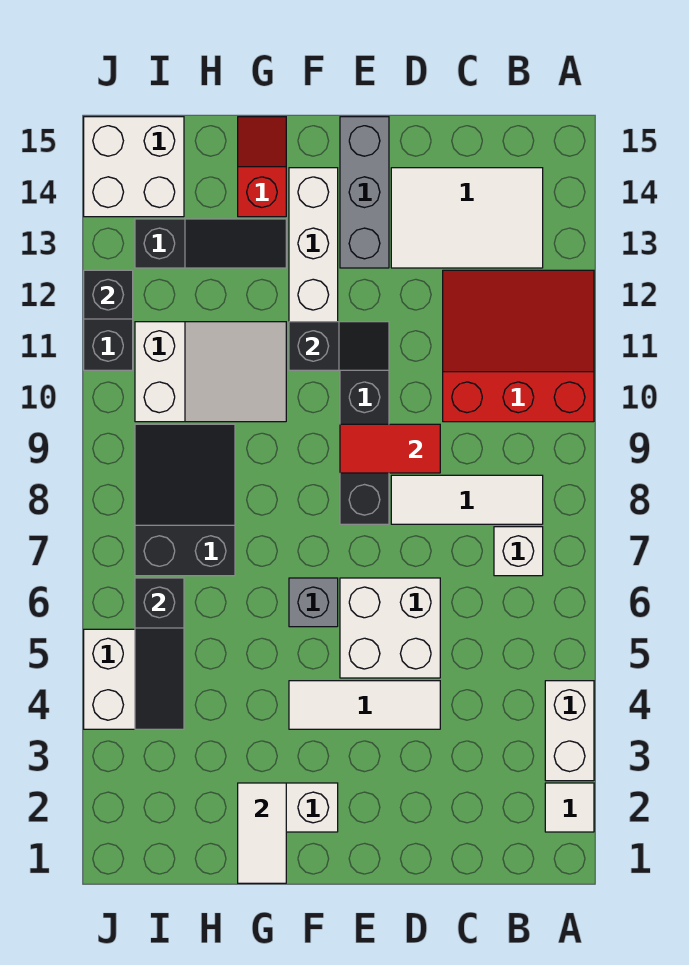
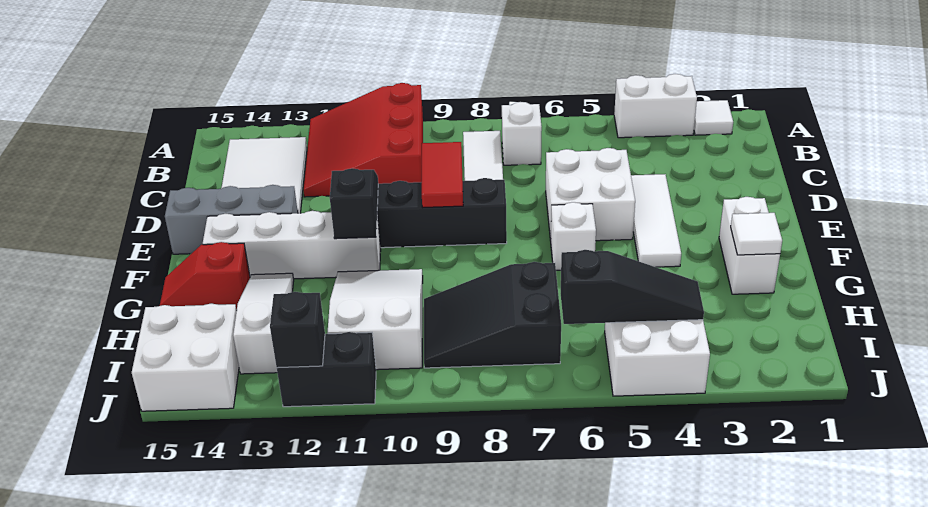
grey brick F6 level 1 -> white brick F6 level 1
white tile G1:G2 level 2 -> white tile G2 level 2
black slope G13:I13 level 1 top I -> white slope G13:I13 level 1 top I

